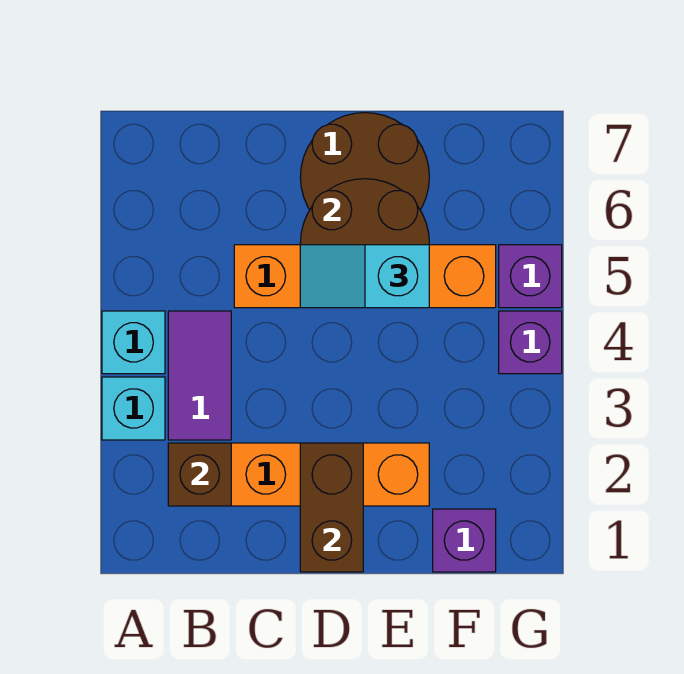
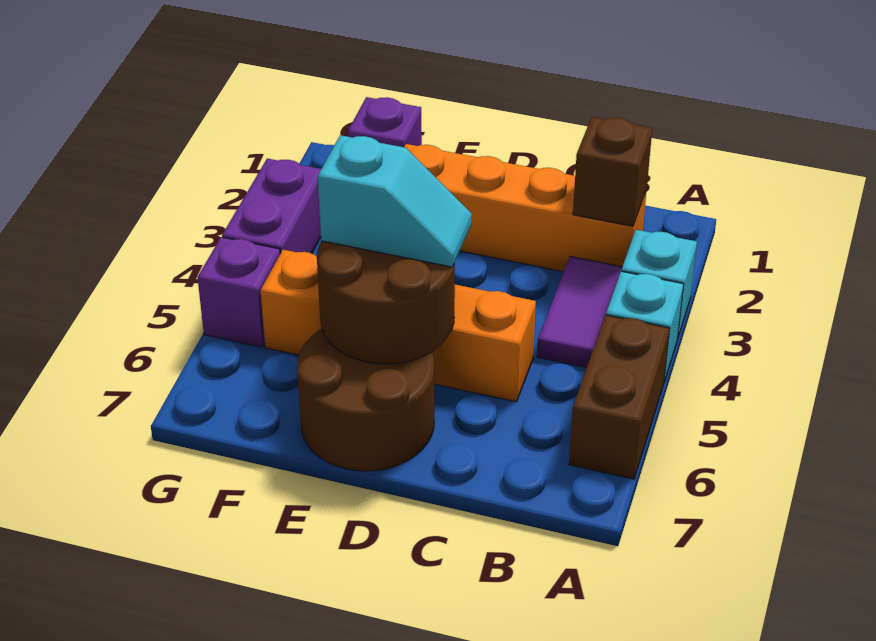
brown brick D1:D2 level 2 -> brown brick A5:A6 level 1
purple brick G4 level 1 -> purple brick G3:G4 level 1

